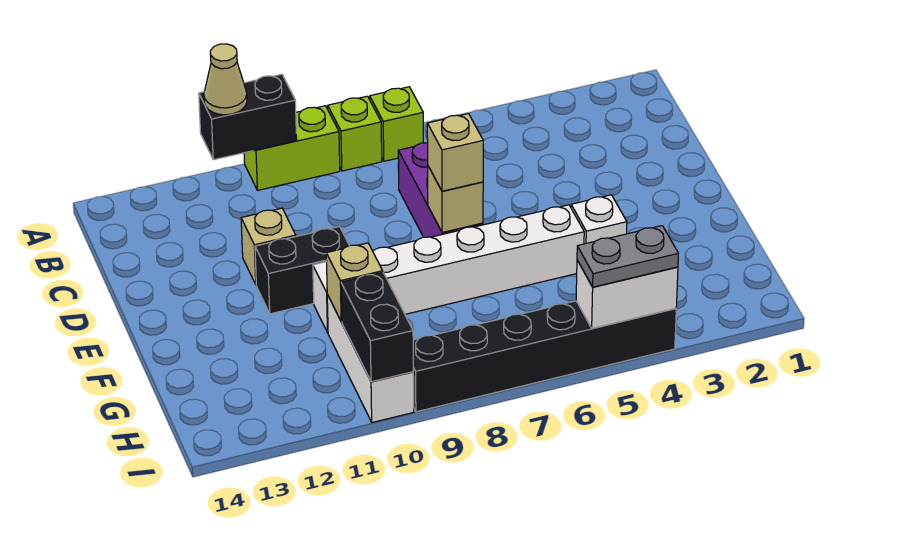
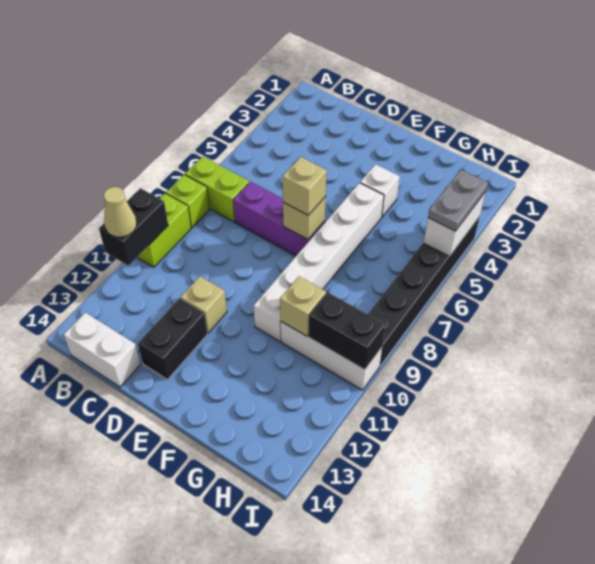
lime brick A7 level 1 -> lime brick A7:B7 level 1
none -> white brick B14:C14 level 1
black brick E10:E11 level 1 -> black brick D12:D13 level 1

